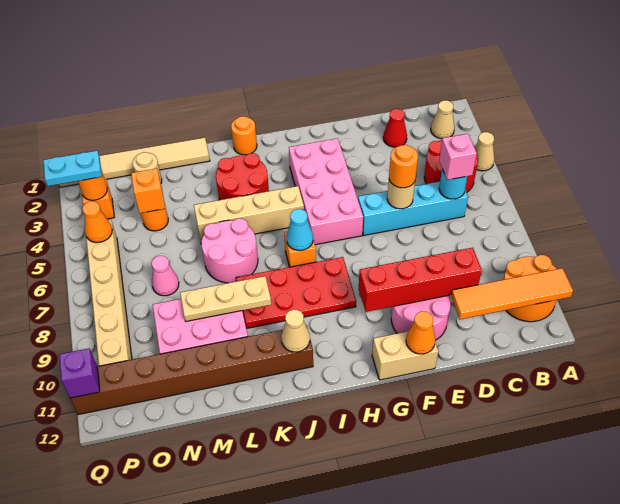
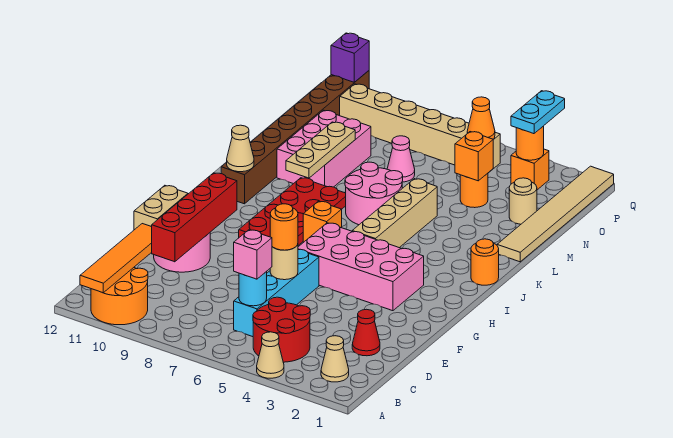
orange cone F12 level 2 -> none
cyan cone I7 level 2 -> none
red round brick J3:K4 level 1 -> none

